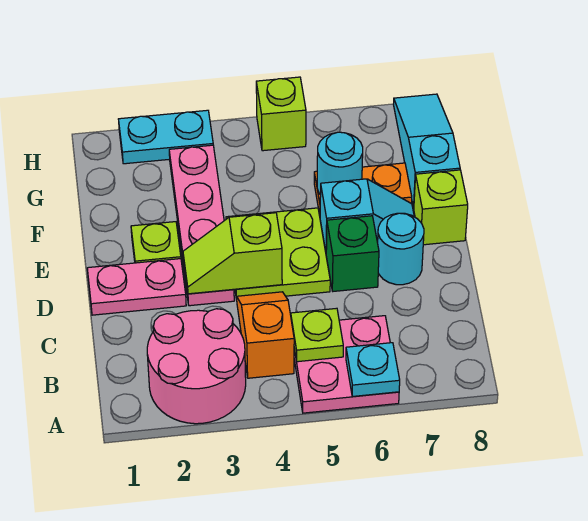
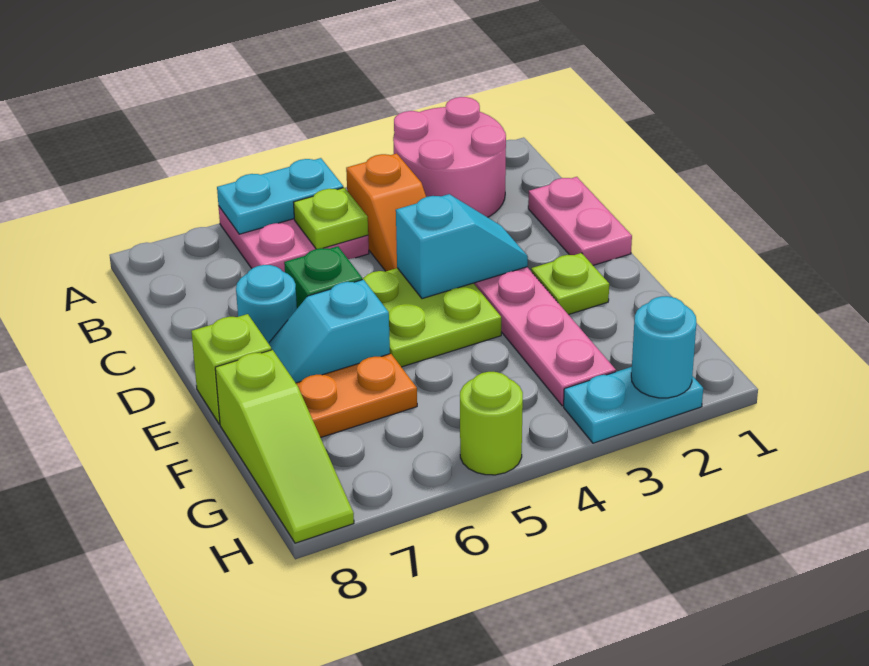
cyan plate A6 level 2 -> cyan plate A5:A6 level 2
pink plate D1:D2 level 1 -> pink plate C1:D1 level 1
lime slope D3:D4 level 2 top 4 -> cyan slope D3:D4 level 2 top 4
cyan round brick F6 level 2 -> cyan round brick H2 level 2
cyan slope F8:H8 level 1 top F -> lime slope F8:H8 level 1 top F
lime brick H5 level 1 -> lime round brick H5 level 1

